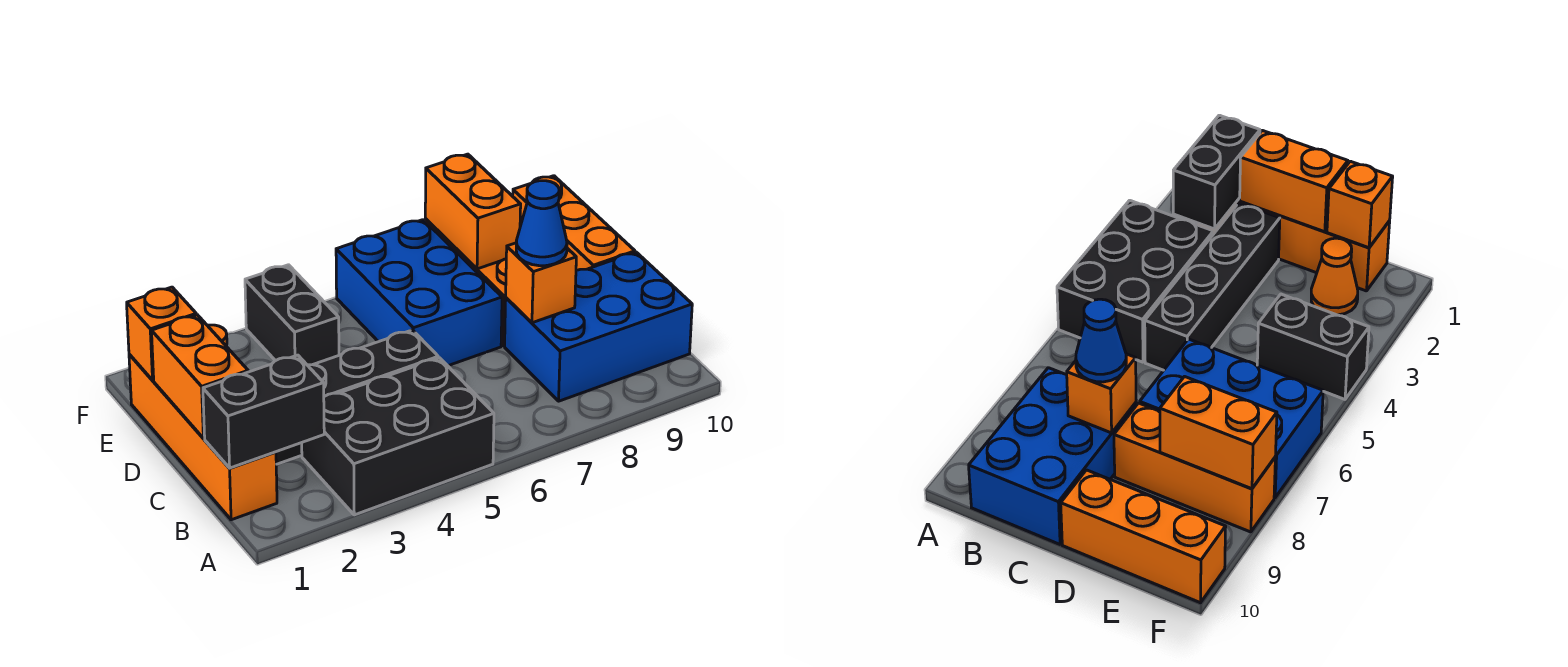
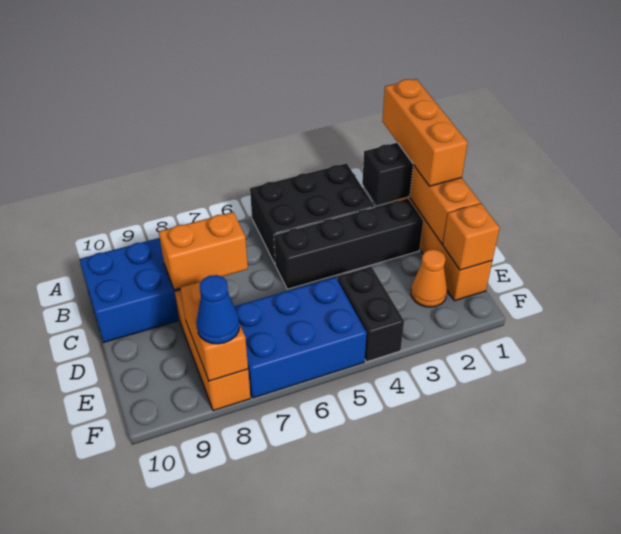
orange brick C8 level 2 -> orange brick C7:C8 level 2
blue cone C8 level 3 -> blue cone F8 level 3
blue brick D6:F7 level 1 -> blue brick E5:F7 level 1
orange brick D10:F10 level 1 -> orange brick A1:C1 level 3

